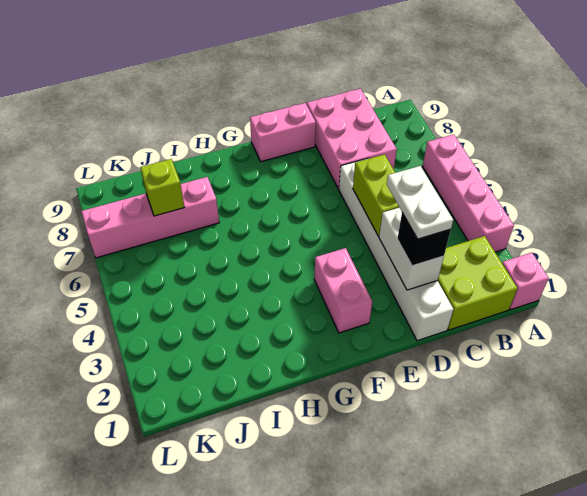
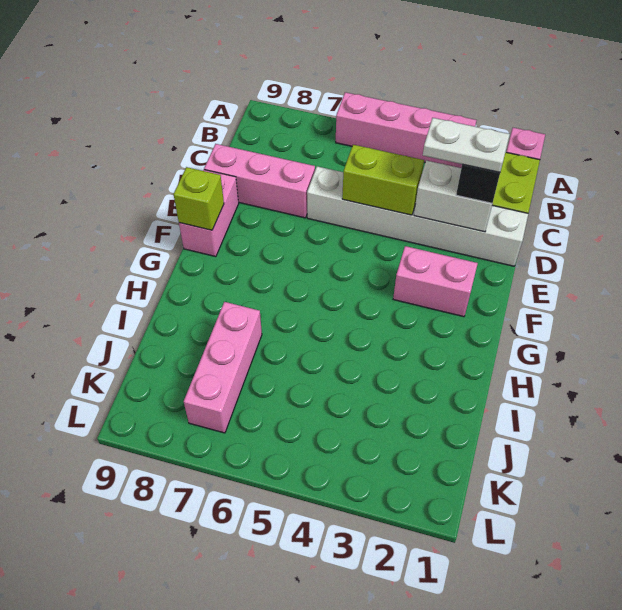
pink brick C7:D9 level 1 -> pink brick D7:D9 level 1
pink brick I7:L7 level 1 -> pink brick I7:K7 level 1
lime brick J7 level 2 -> lime brick F9 level 2

